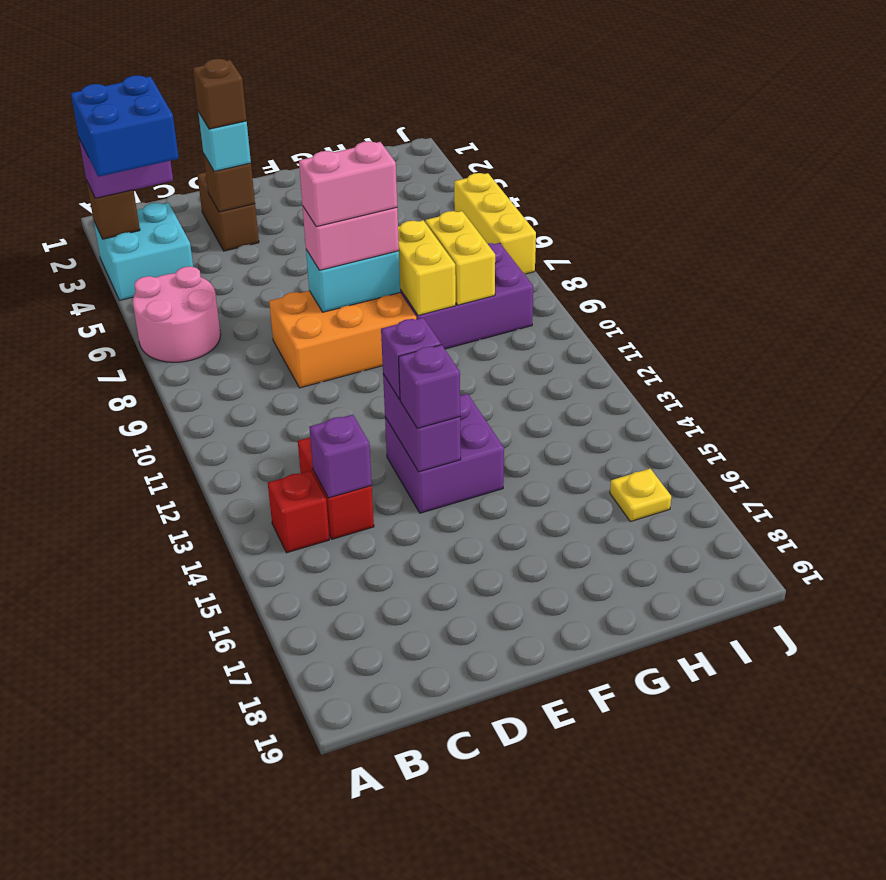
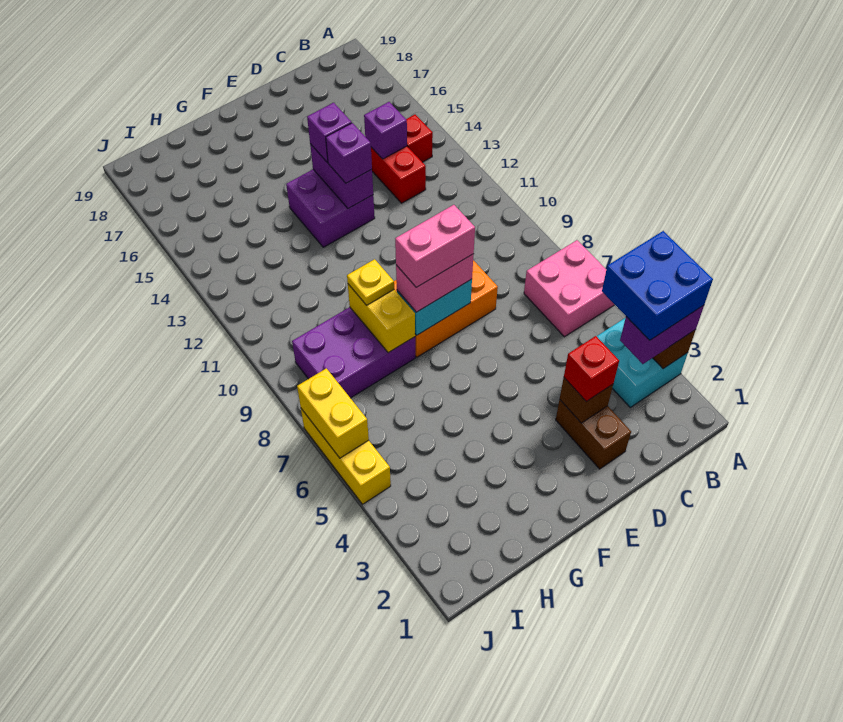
pink round brick A6:B7 level 1 -> pink brick A6:B7 level 1
cyan brick D3 level 3 -> red brick D3 level 3
brown brick D3 level 4 -> none
yellow brick H8:H9 level 2 -> yellow brick J6:J7 level 2
yellow plate I16 level 1 -> yellow plate G9 level 3

